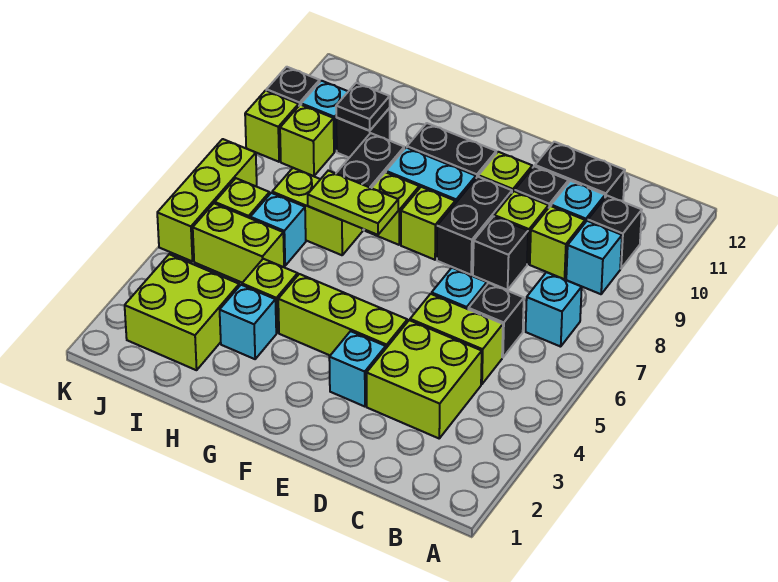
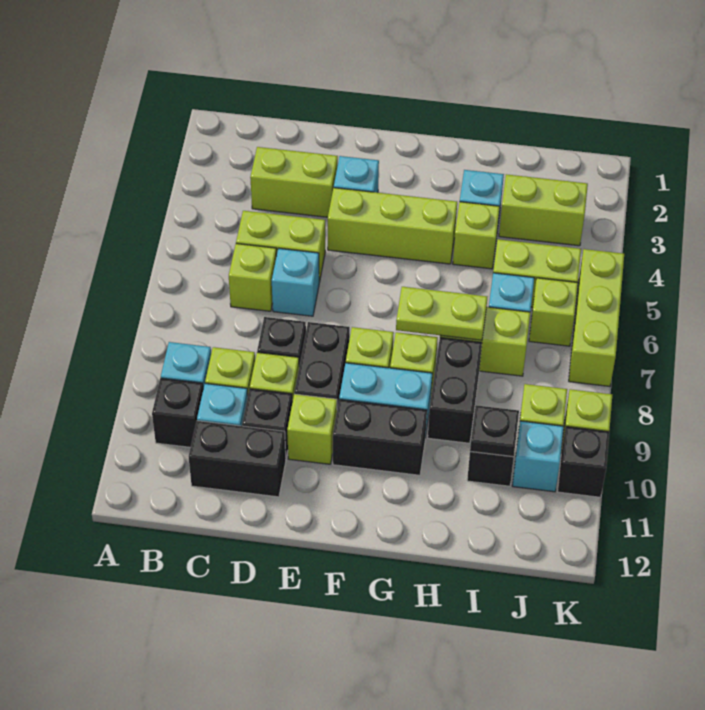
cyan brick B7 level 1 -> none
lime brick C3:D4 level 1 -> lime brick C3:D3 level 1
black brick C6 level 1 -> lime brick C6 level 1
lime brick I2:J3 level 1 -> lime brick I3:J3 level 1

